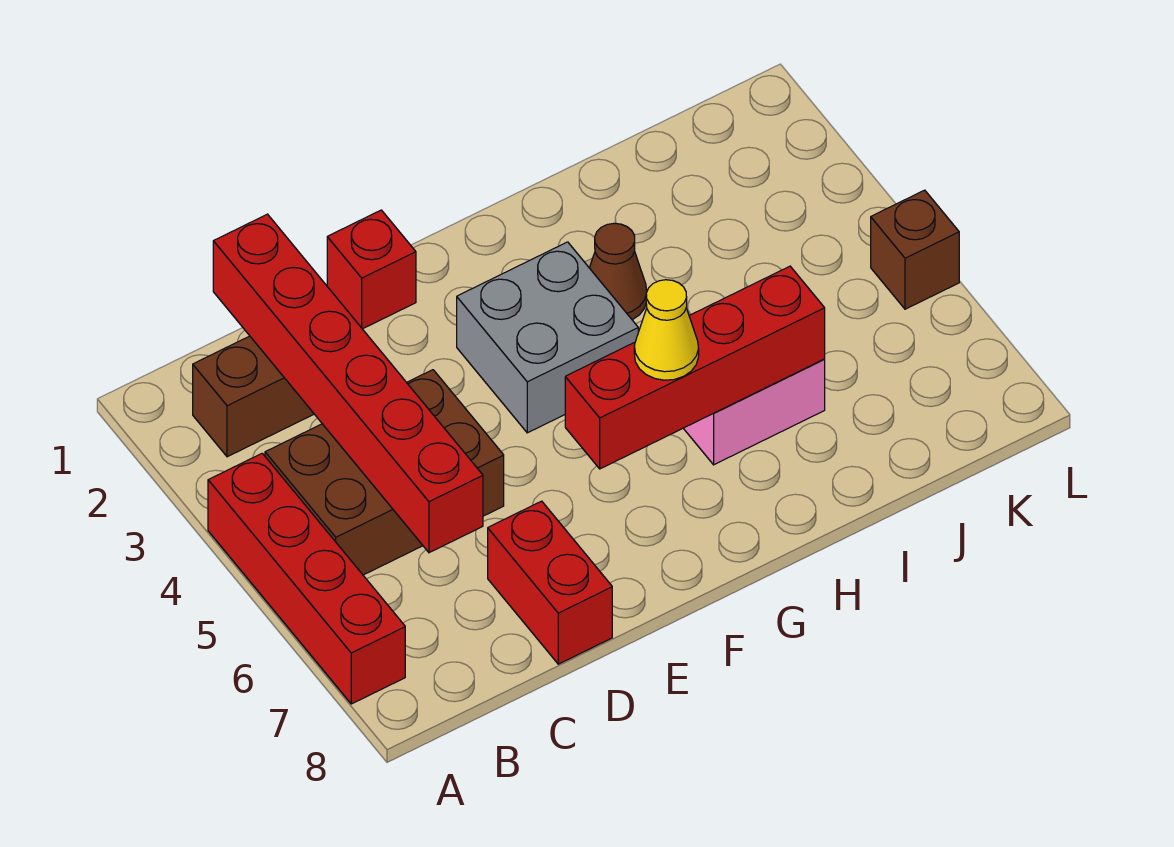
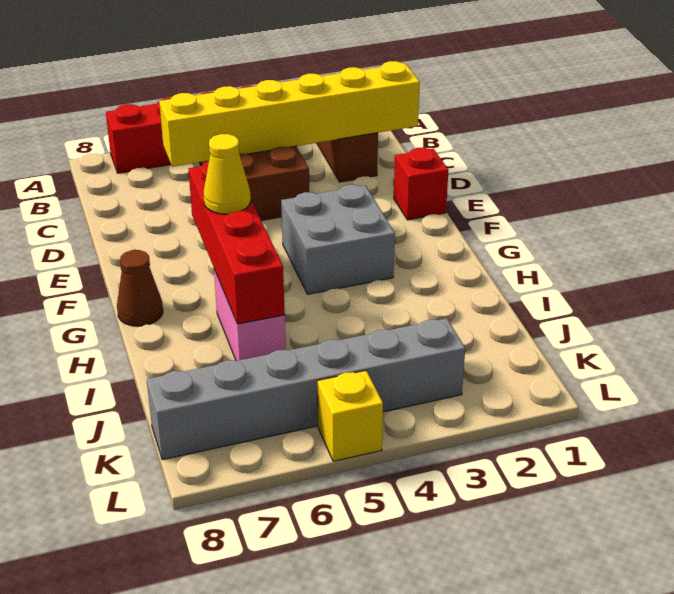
red brick C1:C6 level 2 -> yellow brick C1:C6 level 2
red brick D7:D8 level 1 -> none
brown cone H3 level 1 -> brown cone G8 level 1
none -> grey brick K3:K8 level 1
brown brick L5 level 1 -> yellow brick L5 level 1

